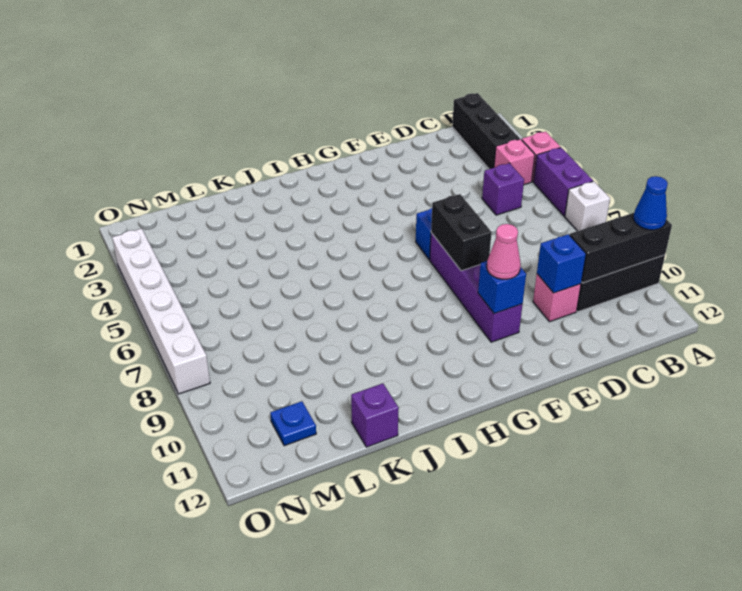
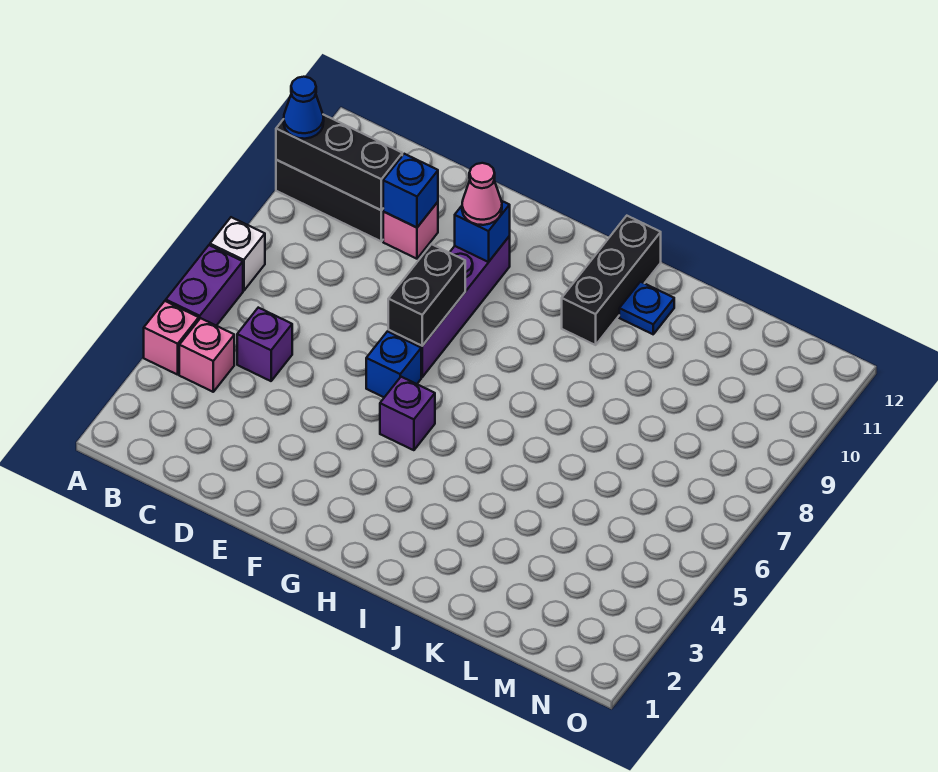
black brick B1:B3 level 1 -> black brick I10:I12 level 1
purple brick K12 level 1 -> purple brick G5 level 1
blue plate M11 level 1 -> blue plate J11 level 1
white brick O3:O8 level 1 -> none

